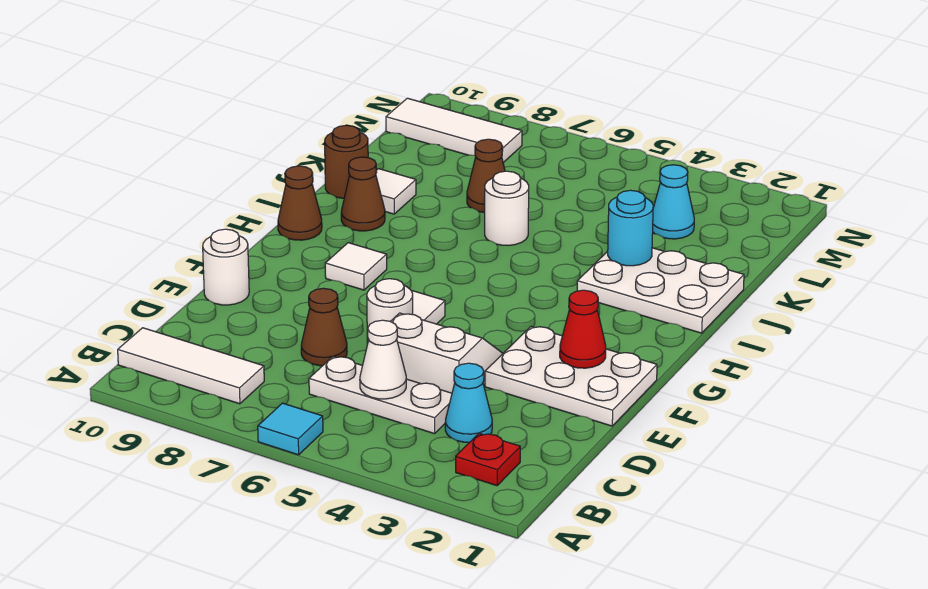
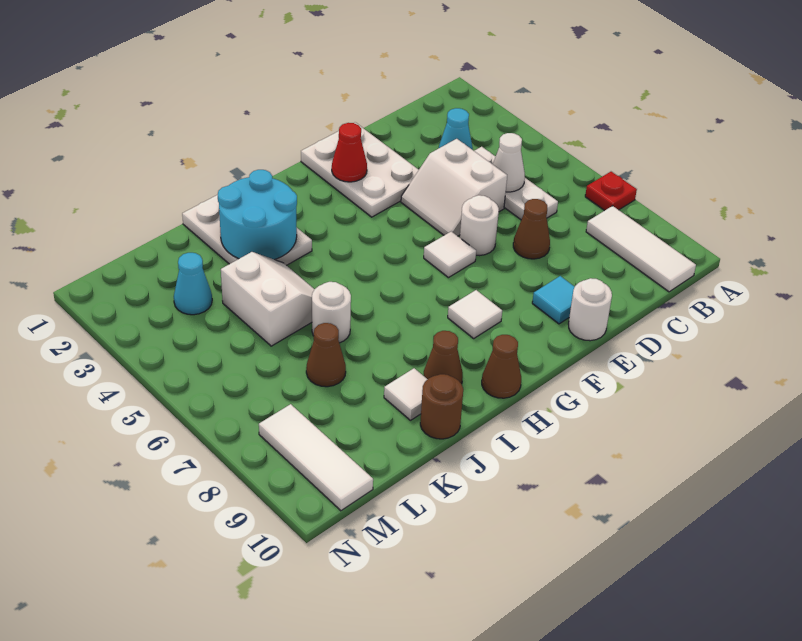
cyan tile A6 level 1 -> cyan tile E9 level 1
red plate B2 level 1 -> red plate A7 level 1
cyan round brick J3 level 2 -> cyan round brick I2:J3 level 2
none -> white slope J4:K5 level 1 top K

